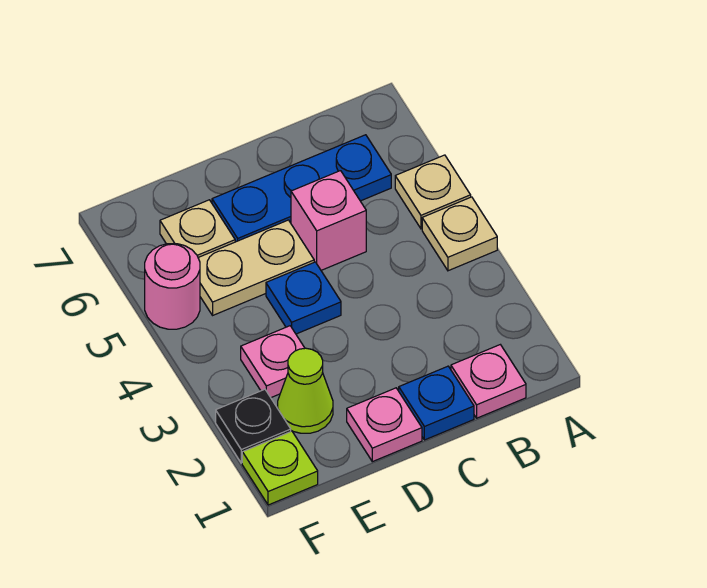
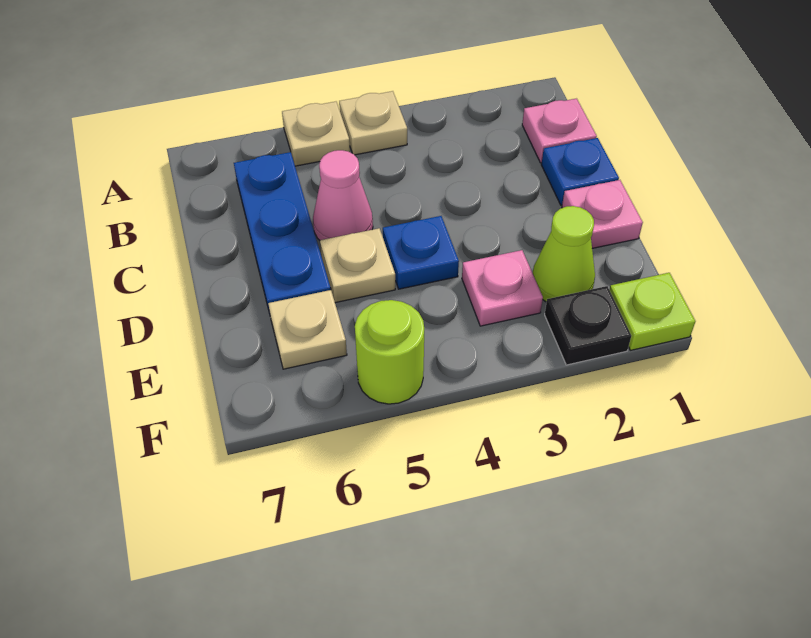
pink brick C5 level 1 -> pink cone C5 level 1
tan plate D5:E5 level 1 -> tan plate D5 level 1
pink round brick F5 level 1 -> lime round brick F5 level 1

